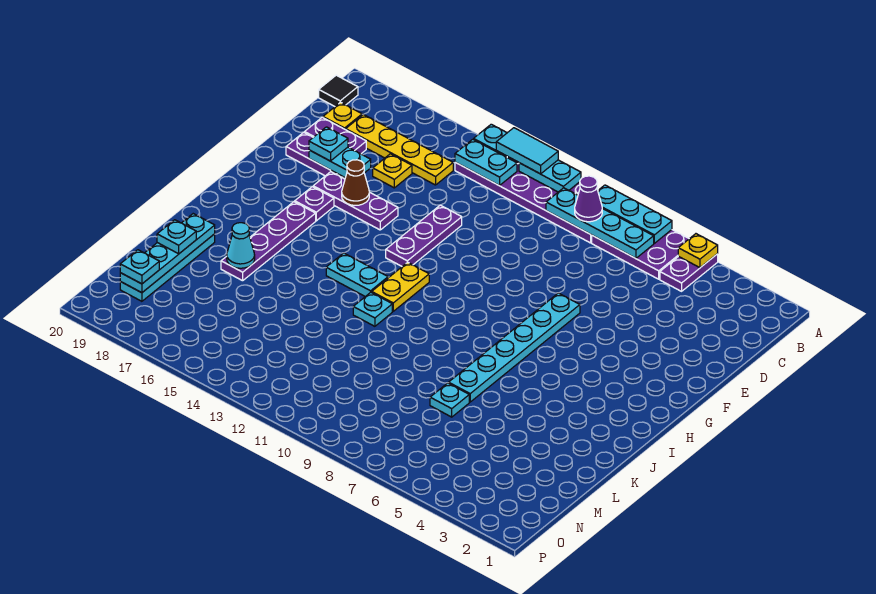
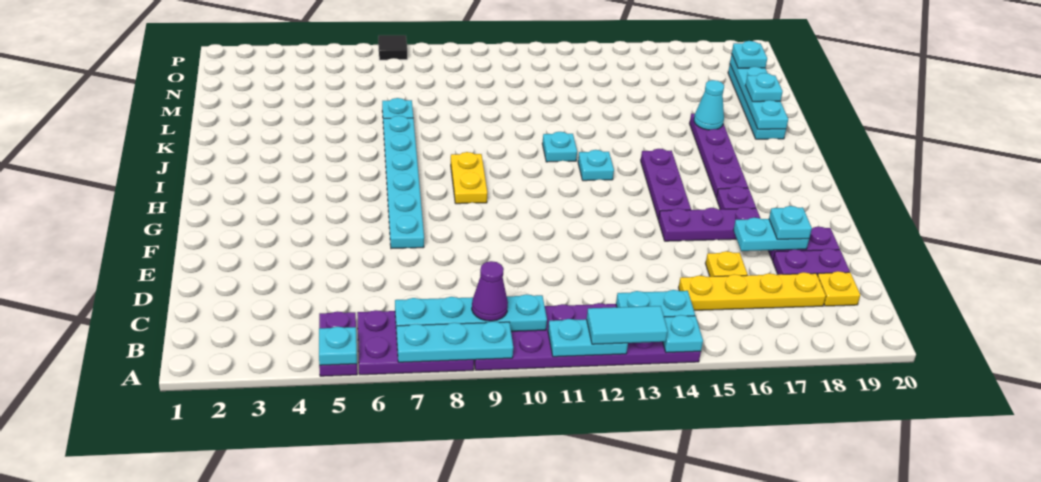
yellow plate A5 level 2 -> cyan plate A5 level 2
black tile B20 level 1 -> black tile P7 level 1
purple plate E13:G13 level 1 -> purple plate G15:I15 level 1
brown cone F16 level 2 -> none
yellow plate H12:I12 level 1 -> yellow plate H9:I9 level 1
cyan plate I13:I14 level 1 -> cyan plate I13 level 1

